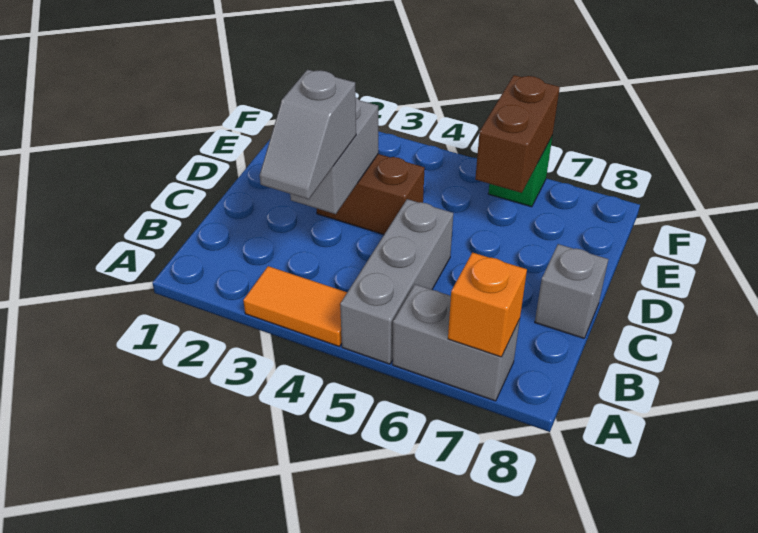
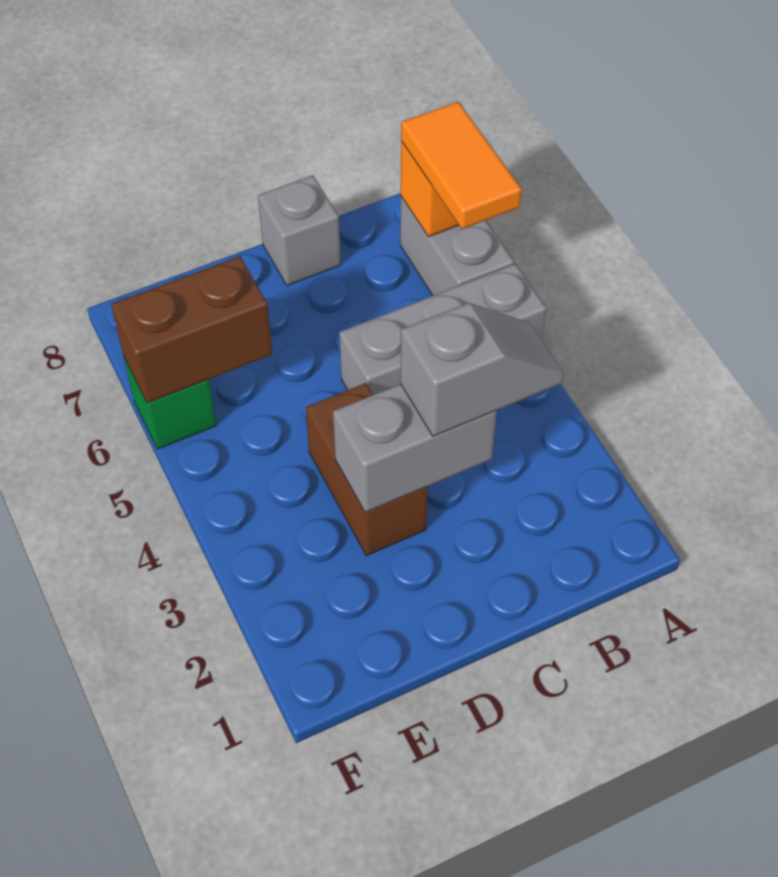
orange tile A3:A4 level 1 -> orange tile A6:A7 level 3

